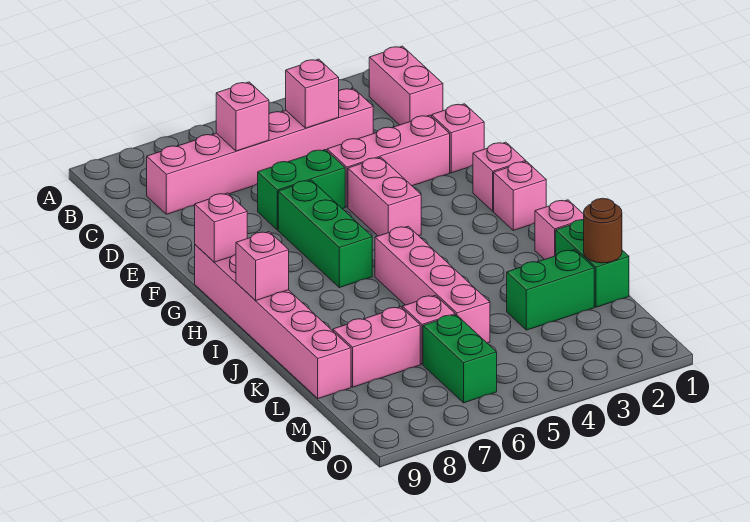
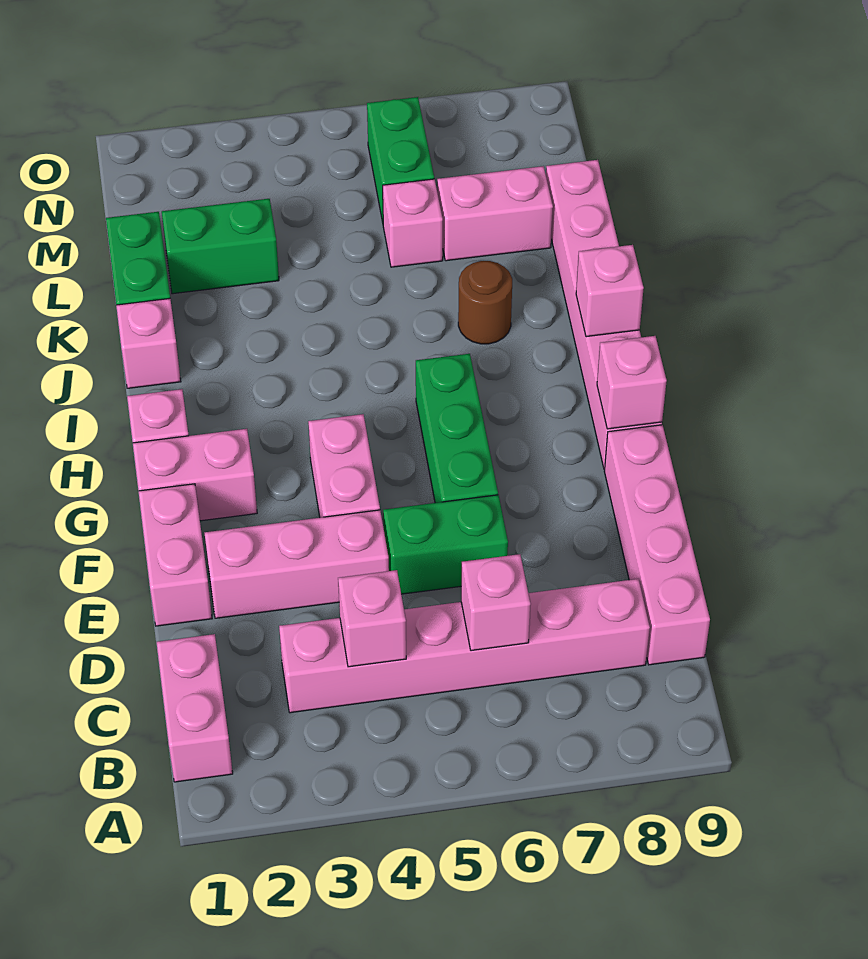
pink brick E1 level 1 -> pink brick E1:F1 level 1
pink brick G1 level 1 -> pink brick G1:G2 level 1
pink brick I5:L5 level 1 -> pink brick C9:F9 level 1
brown round brick L1 level 2 -> brown round brick J7 level 1

